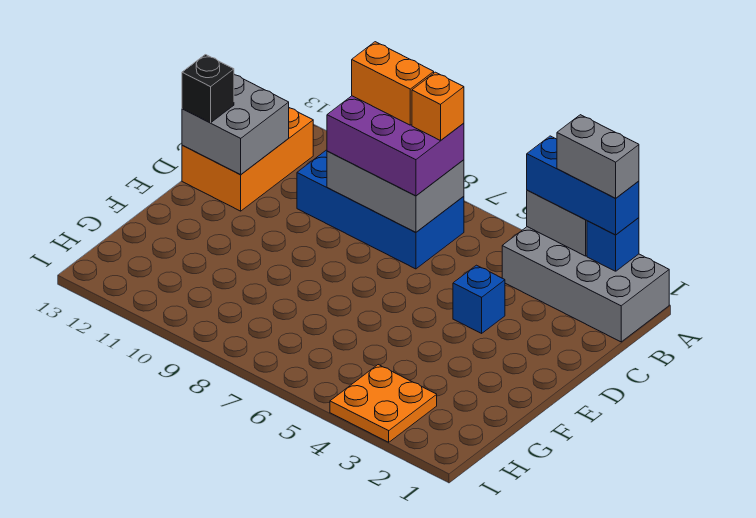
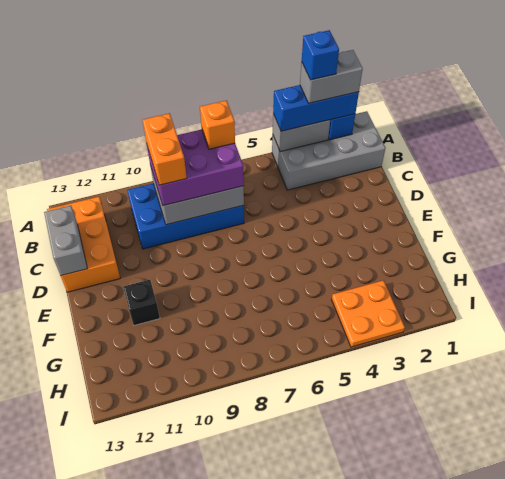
orange brick B8:B9 level 4 -> orange brick B9:C9 level 4
grey brick C12:D13 level 2 -> grey brick C13:D13 level 2
blue brick D4 level 1 -> blue brick A3 level 5
black brick D13 level 3 -> black brick F11 level 1

